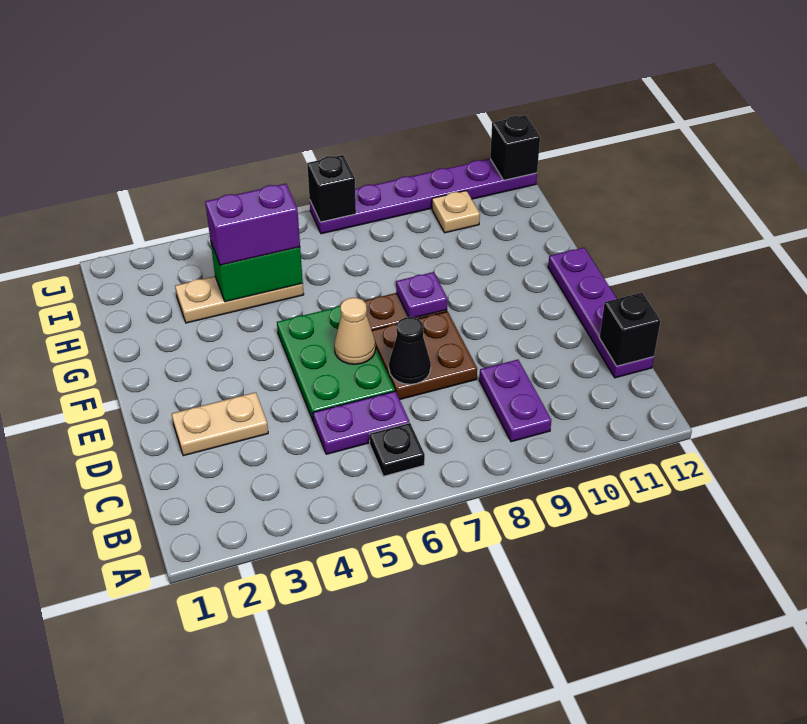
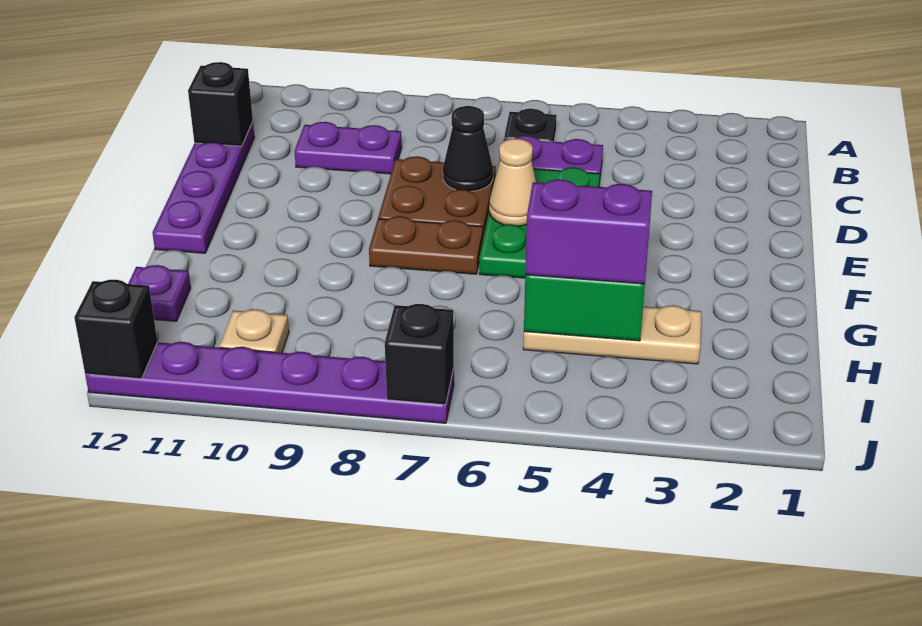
purple plate B9:C9 level 1 -> purple plate C9:C10 level 1
tan plate D2:D3 level 1 -> none
purple plate F8 level 2 -> purple plate H12 level 1

